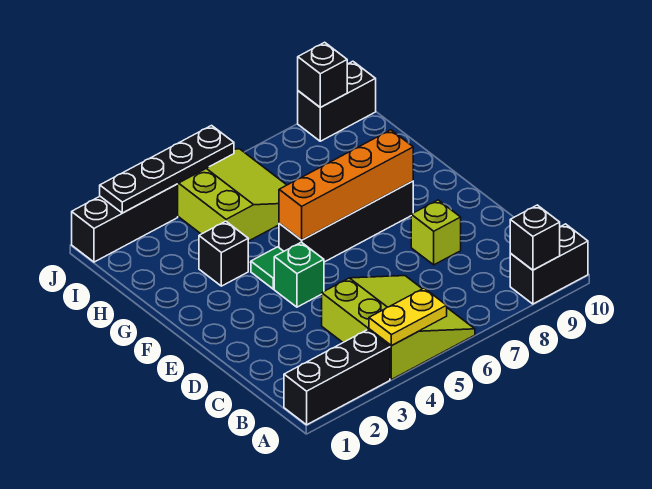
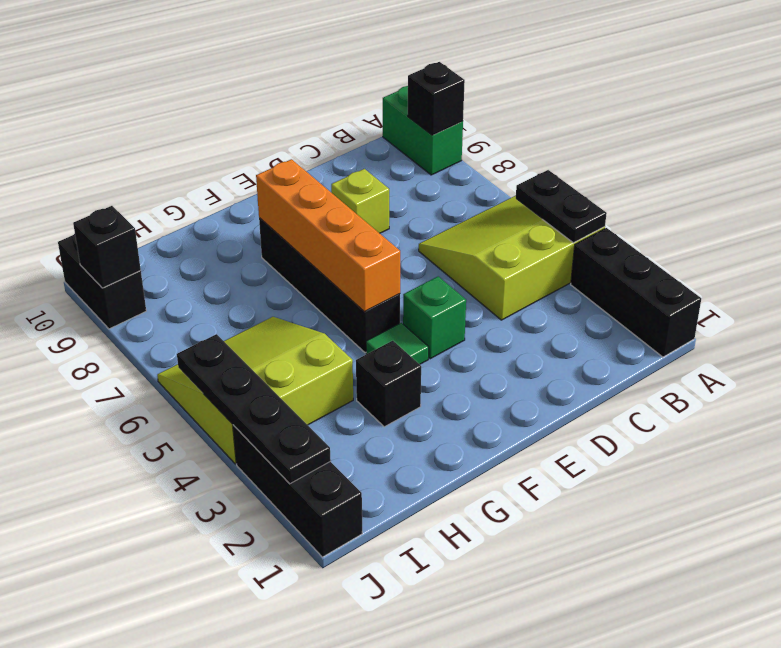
yellow plate A4:A5 level 2 -> black plate A4:A5 level 2
black brick A9:A10 level 1 -> green brick A9:A10 level 1

